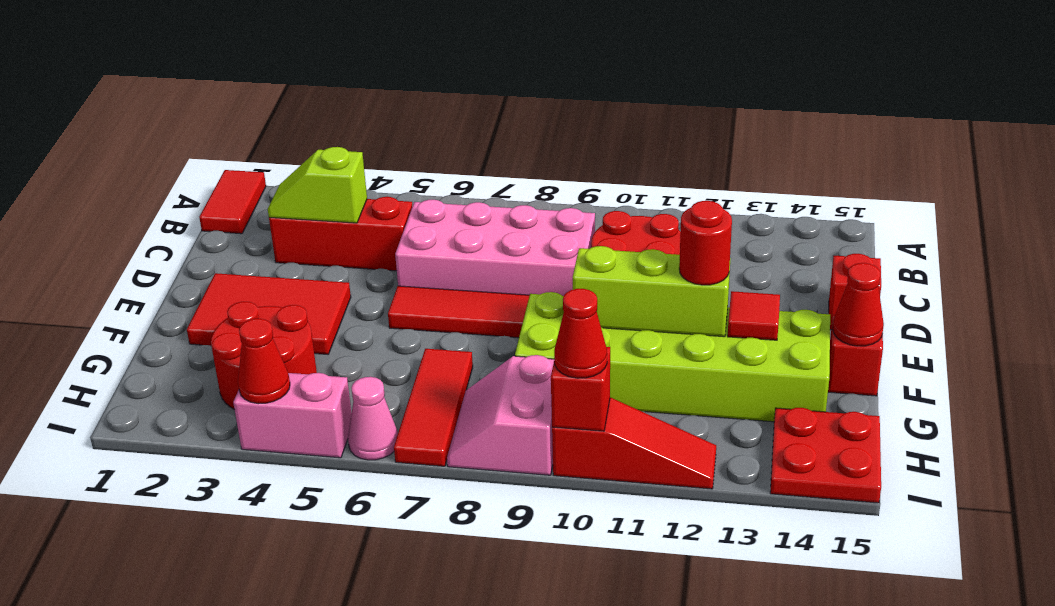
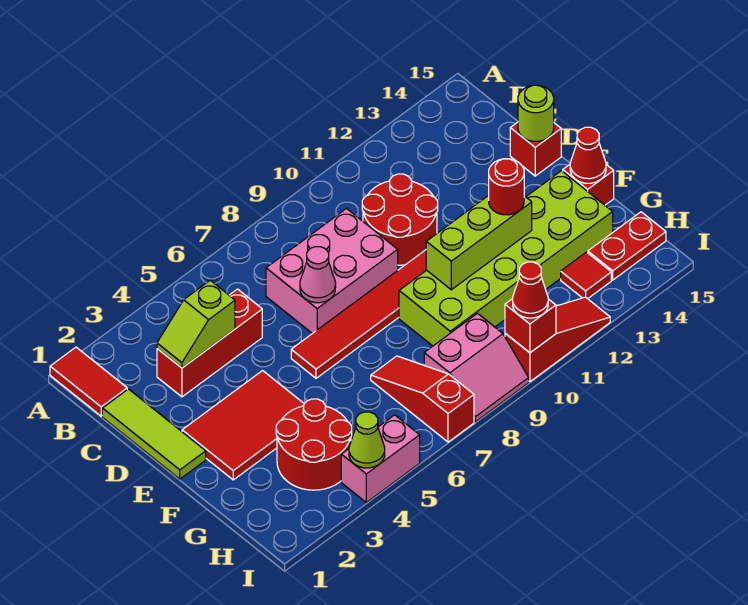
none -> lime tile C1:E1 level 1
pink brick C6:D9 level 1 -> pink brick C7:D9 level 1
none -> lime round brick D15 level 2
red tile F13 level 2 -> red tile H13 level 1
red tile G7:I7 level 1 -> red slope G7:I7 level 1 top I
pink slope H8:I9 level 1 top 9 -> pink slope H8:I9 level 1 top H
red plate H14:I15 level 1 -> red plate H14:H15 level 1
red cone I4 level 2 -> lime cone I4 level 2
pink cone I6 level 1 -> pink cone D7 level 2

